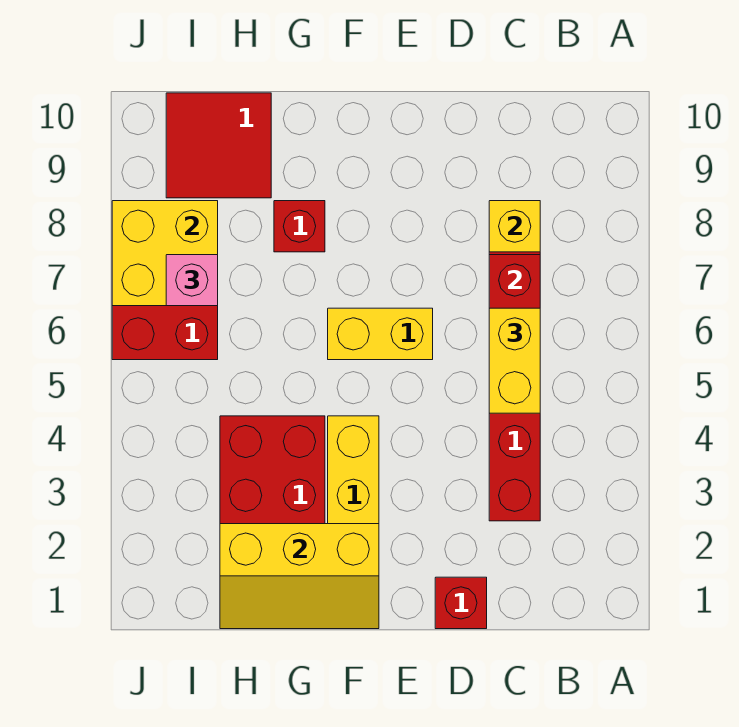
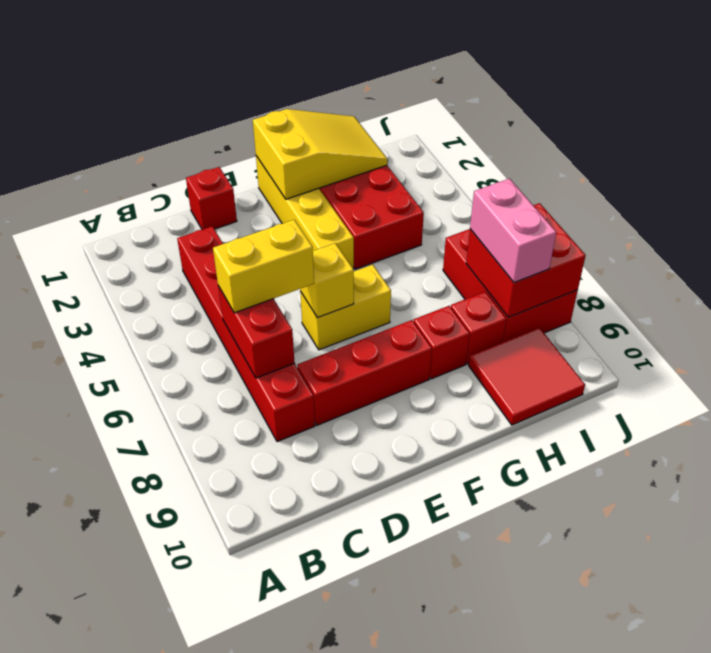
yellow brick C5:C6 level 3 -> yellow brick C6:D6 level 3
yellow brick C8 level 2 -> yellow brick E6 level 2
none -> red brick D8:F8 level 1
yellow slope F1:H2 level 2 top 2 -> yellow slope F1:H2 level 2 top F
none -> red brick H8 level 1
yellow brick I7:J8 level 2 -> red brick I7:J8 level 2
pink brick I7 level 3 -> pink brick I7:I8 level 3

